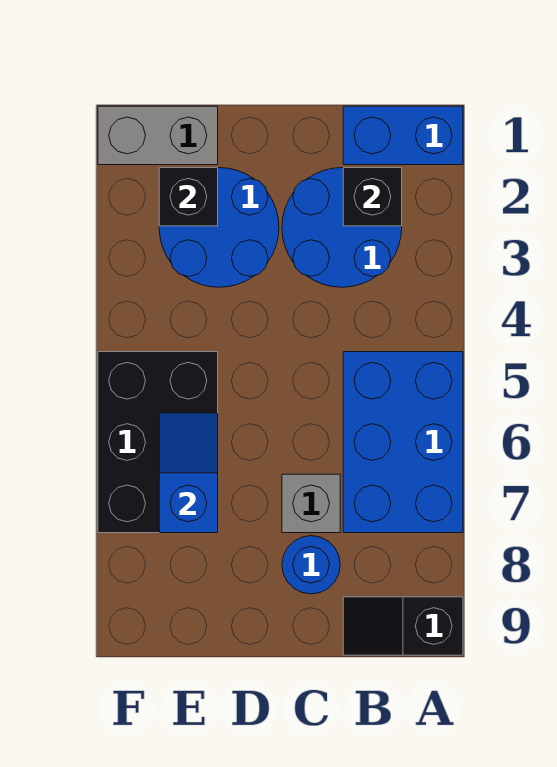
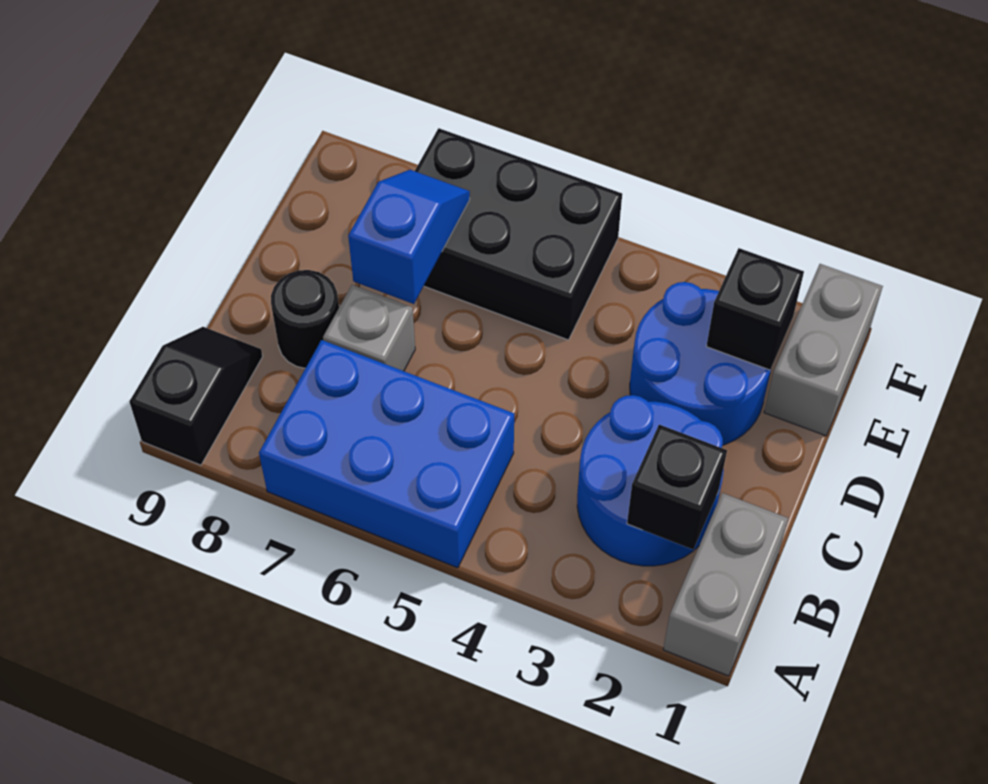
blue brick A1:B1 level 1 -> grey brick A1:B1 level 1
blue round brick C8 level 1 -> black round brick C8 level 1
blue slope E6:E7 level 2 top 7 -> blue slope D7:E7 level 2 top D

